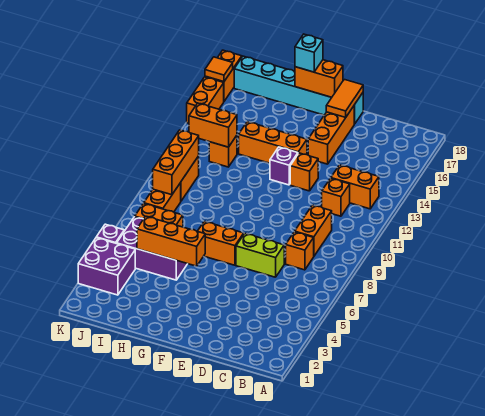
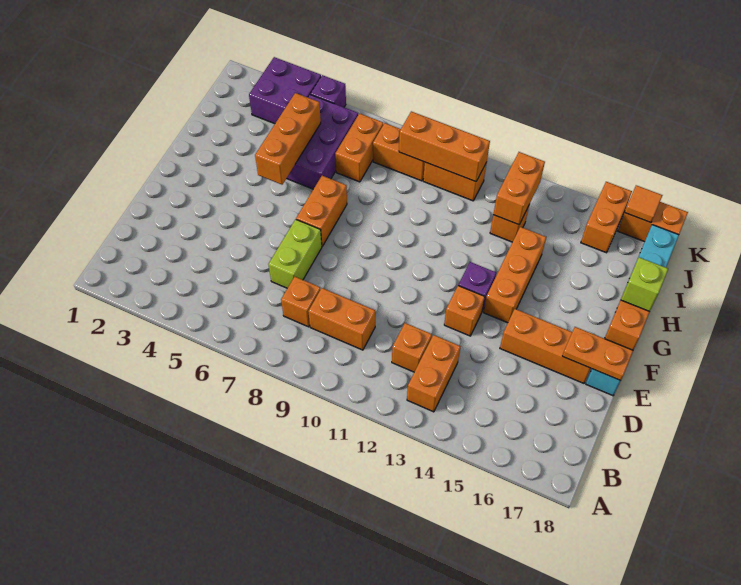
orange tile E17:E18 level 2 -> orange plate E17:E18 level 2
cyan brick G18 level 3 -> lime brick G18 level 3
orange brick K15:K16 level 1 -> orange brick J16:K16 level 1

